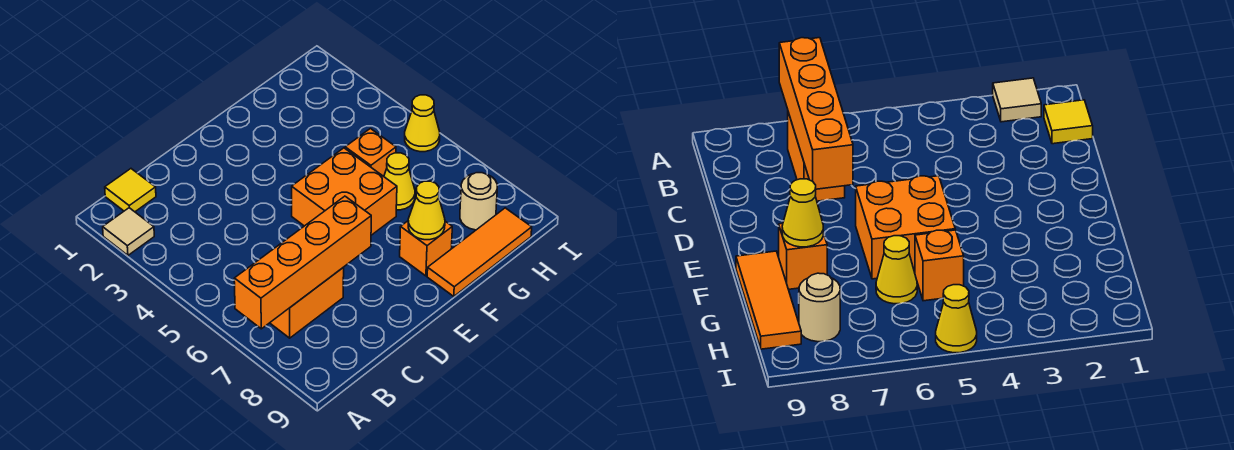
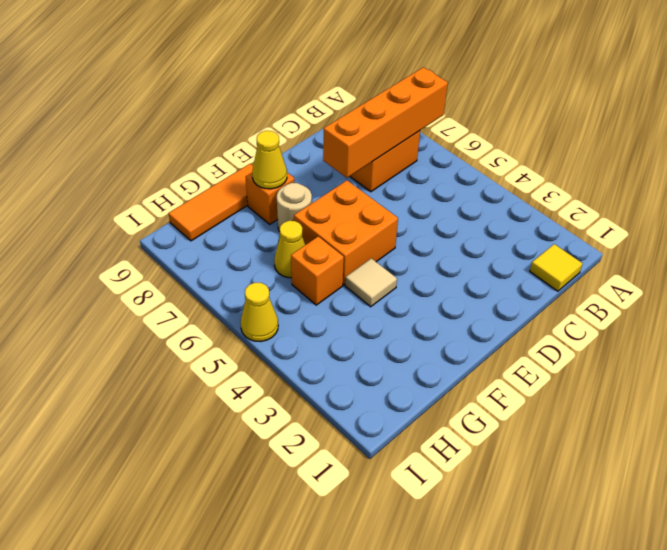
tan tile A2 level 1 -> tan tile F4 level 1
tan round brick H8 level 1 -> tan round brick F7 level 1

